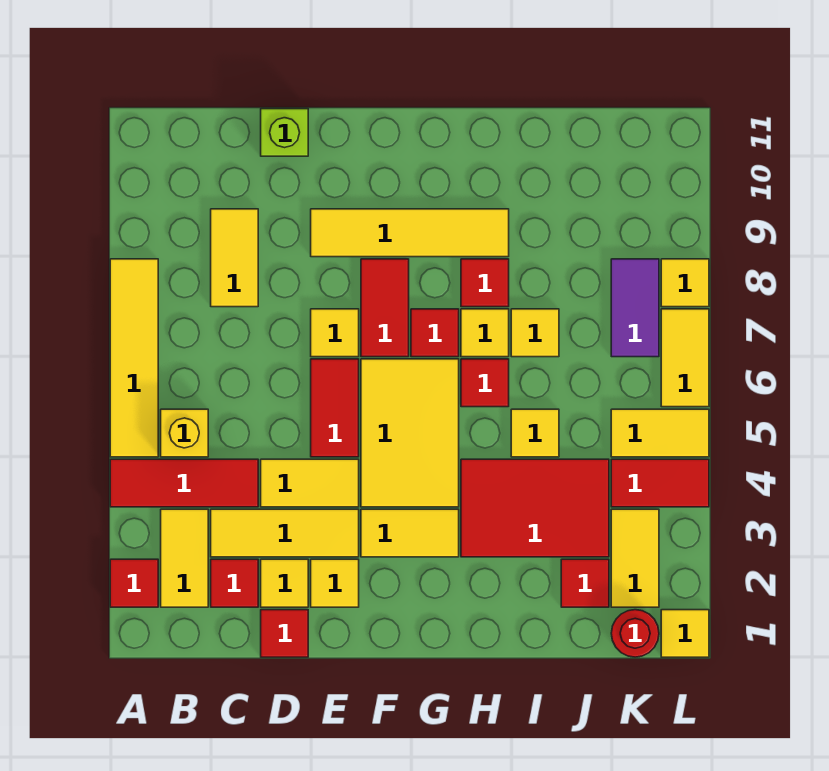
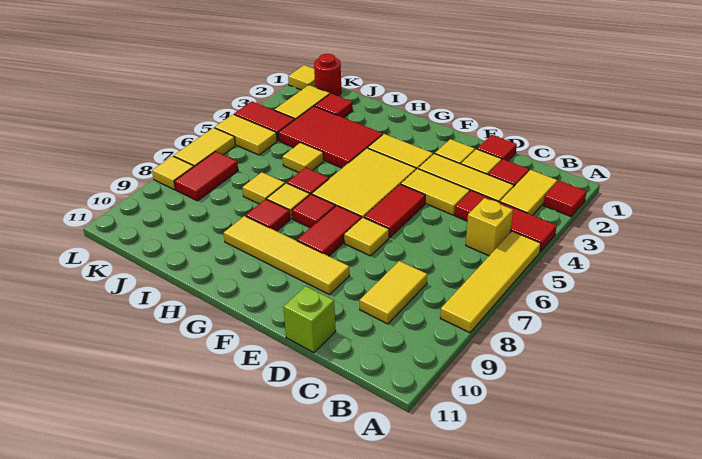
purple tile K7:K8 level 1 -> red tile K7:K8 level 1

